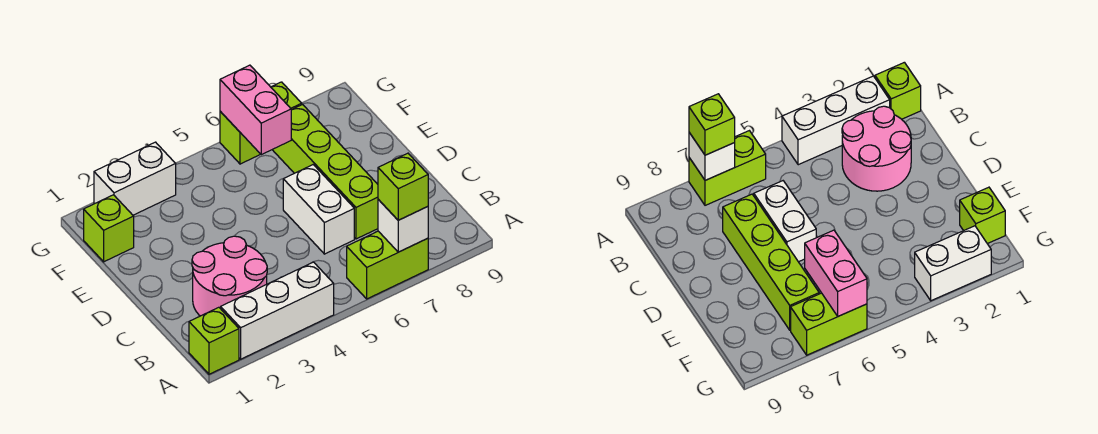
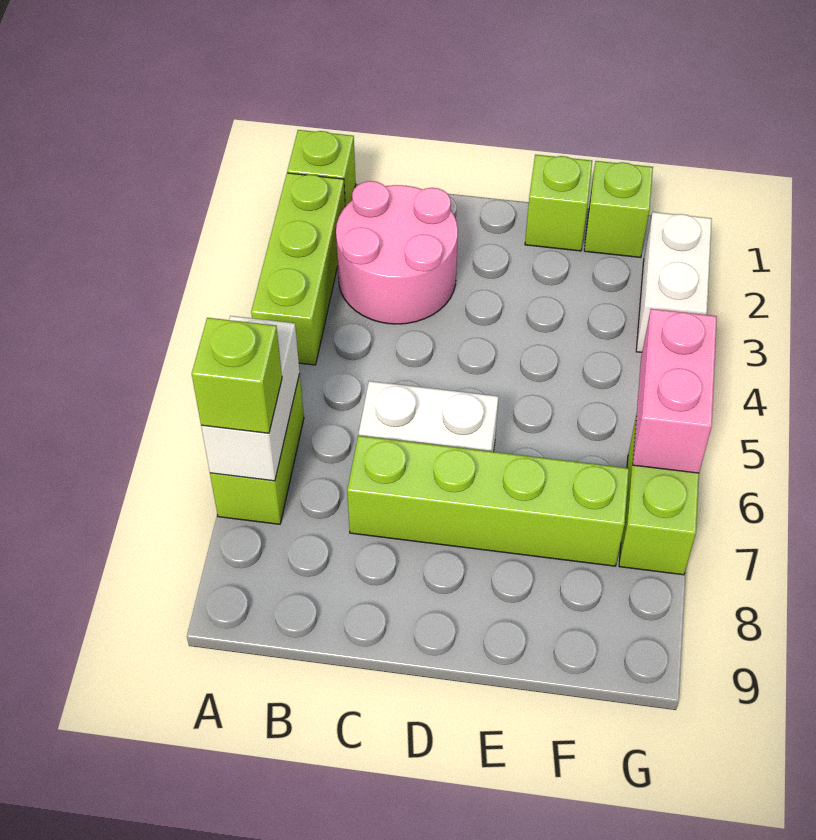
white brick A2:A4 level 1 -> lime brick A2:A4 level 1
white brick A7 level 2 -> white brick A6:A7 level 2
none -> lime brick E1 level 1
pink brick F6:G6 level 2 -> pink brick G5:G6 level 2

